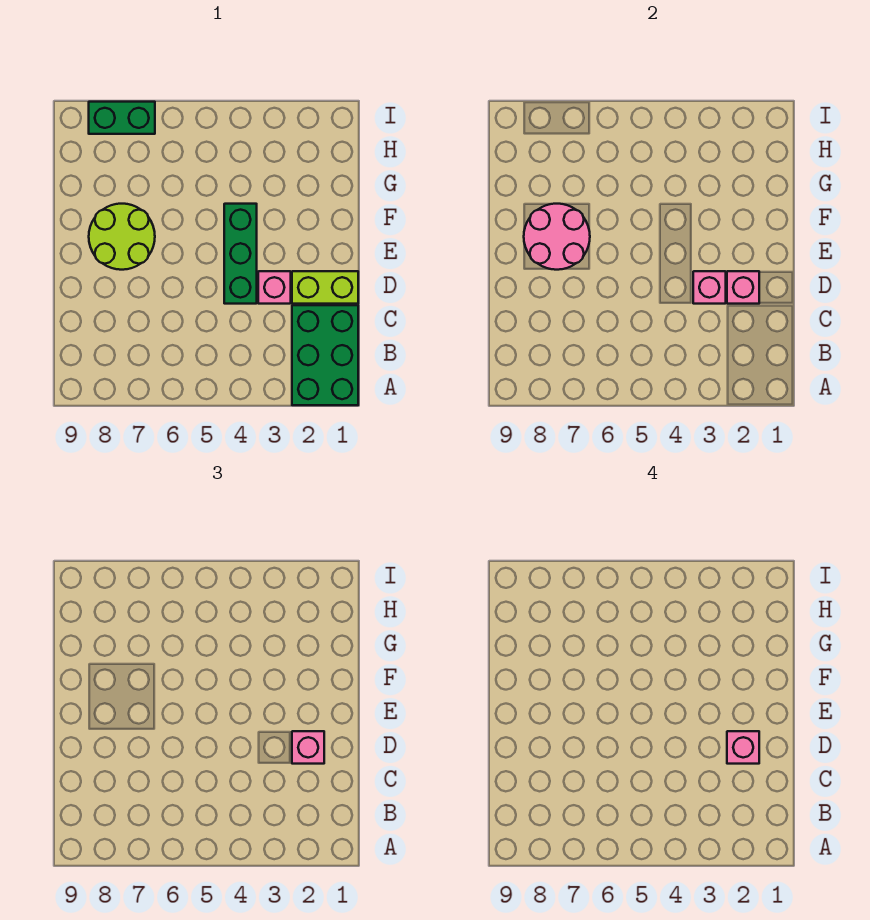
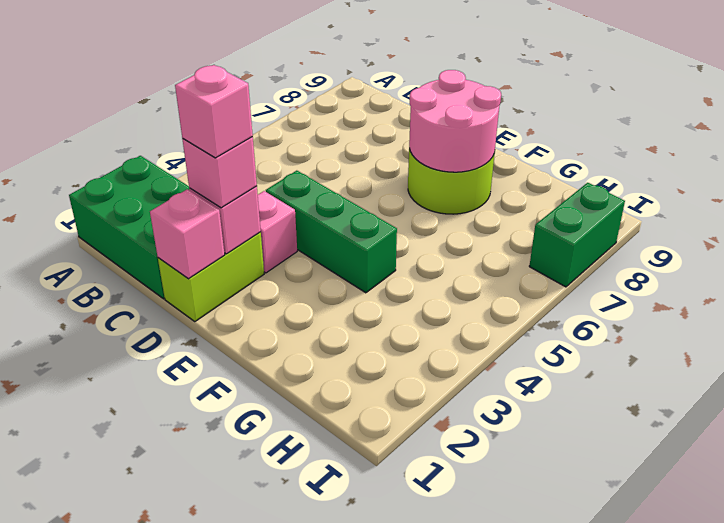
pink brick D3 level 2 -> pink brick D1 level 2

